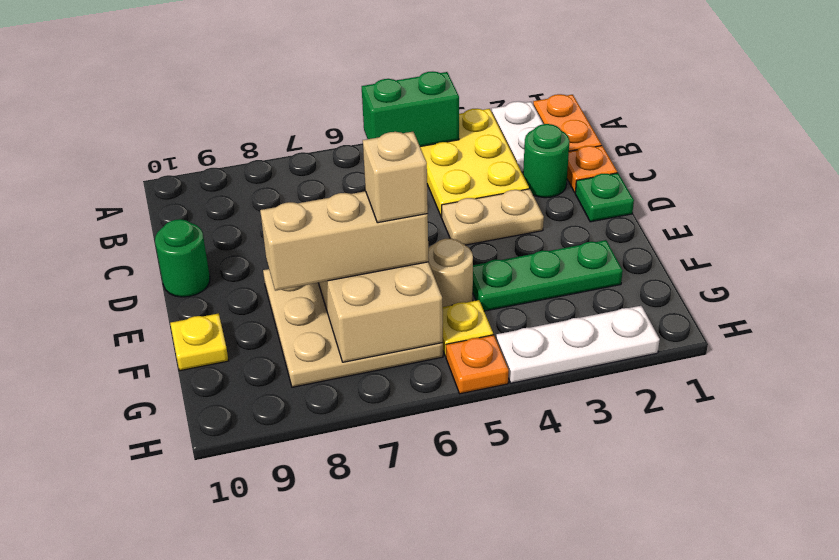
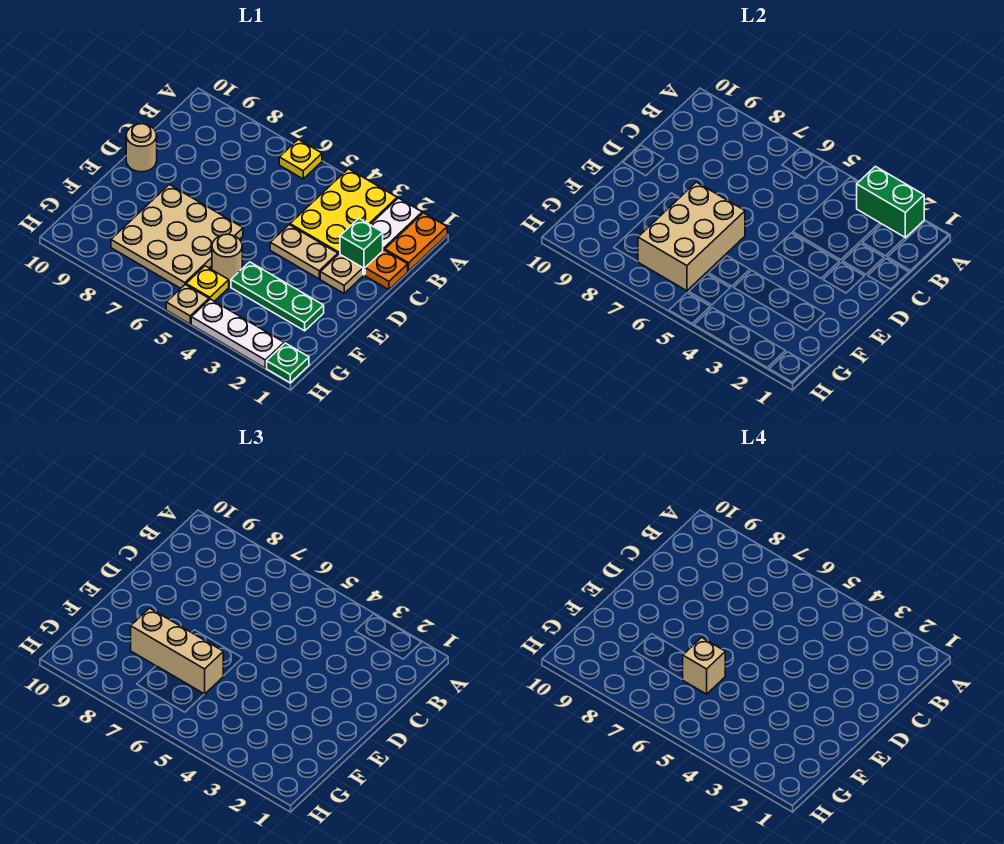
green brick A4:A5 level 2 -> green brick A2:A3 level 2
green round brick C2 level 1 -> green brick C2 level 1
green plate D1 level 1 -> green plate H1 level 1
none -> tan plate D2 level 1
green round brick D10 level 1 -> tan round brick D10 level 1
yellow plate F10 level 1 -> yellow plate A6 level 1
orange plate H5 level 1 -> tan plate H5 level 1

